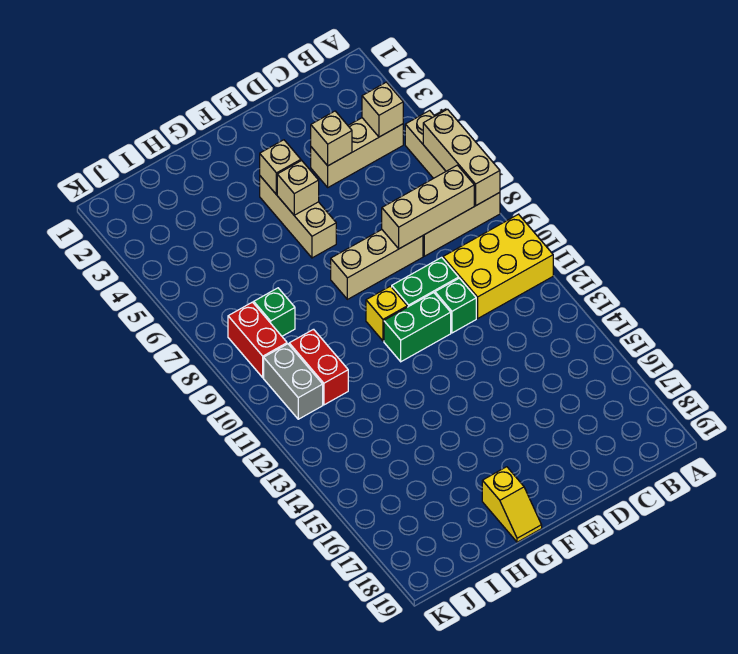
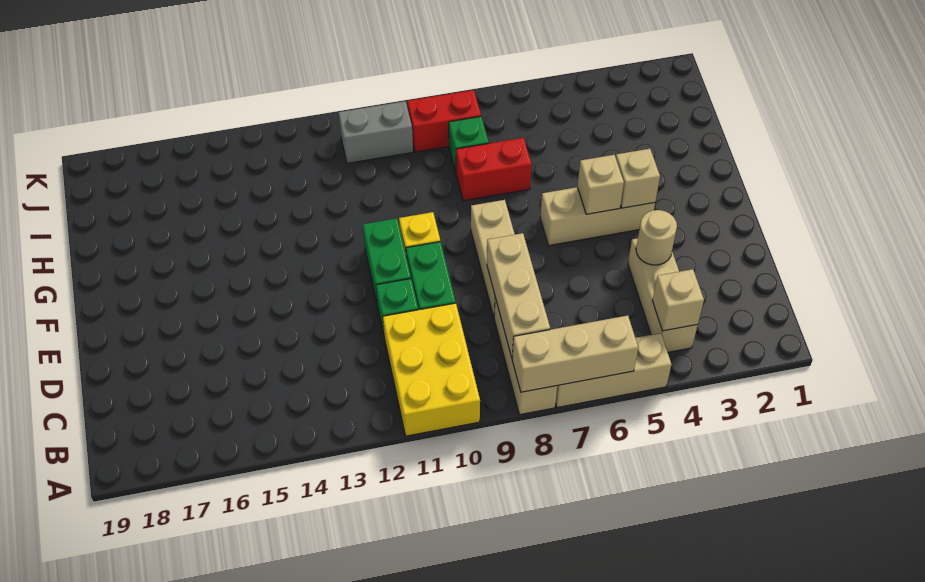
tan brick D4 level 2 -> tan round brick D4 level 2
yellow slope G18:G19 level 1 top 18 -> none
red brick I10:I11 level 1 -> red brick H7:H8 level 1

